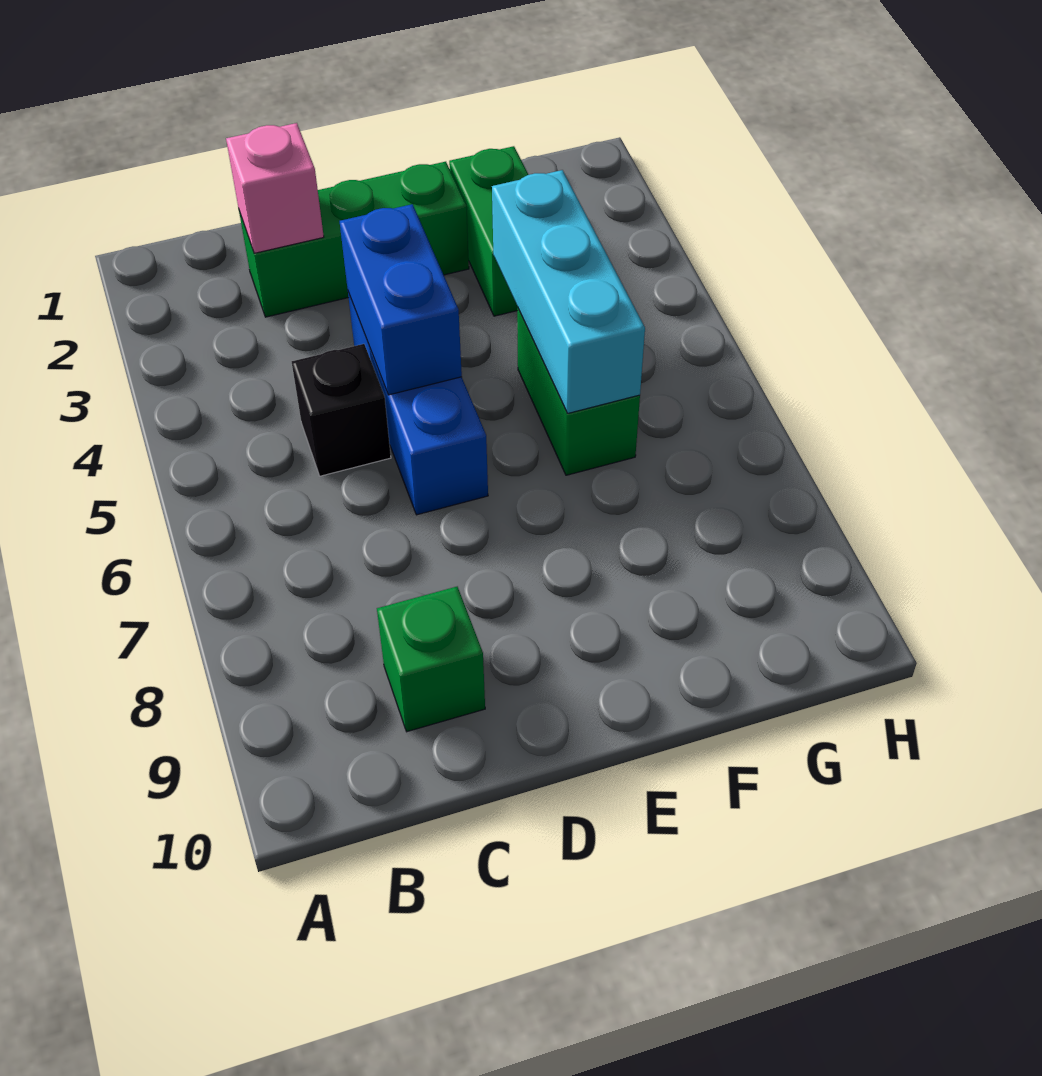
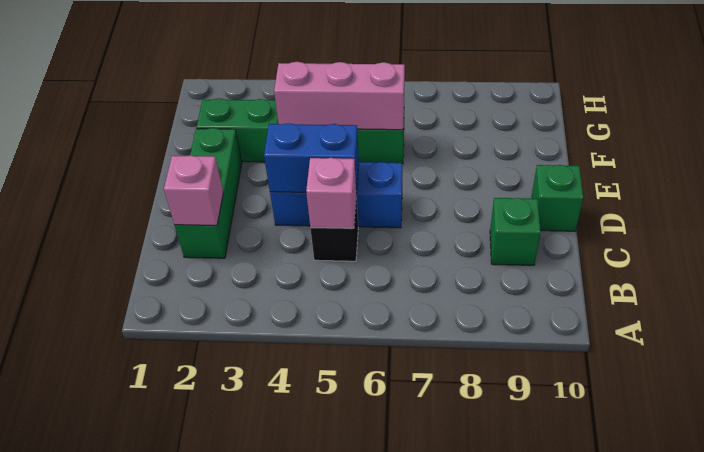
none -> pink brick C5 level 2
none -> green brick D10 level 1
cyan brick F4:F6 level 2 -> pink brick F4:F6 level 2

